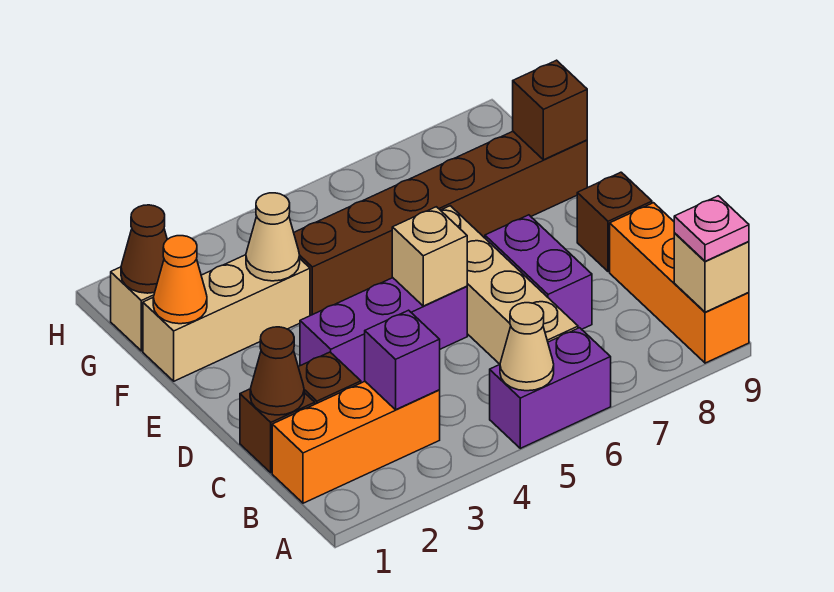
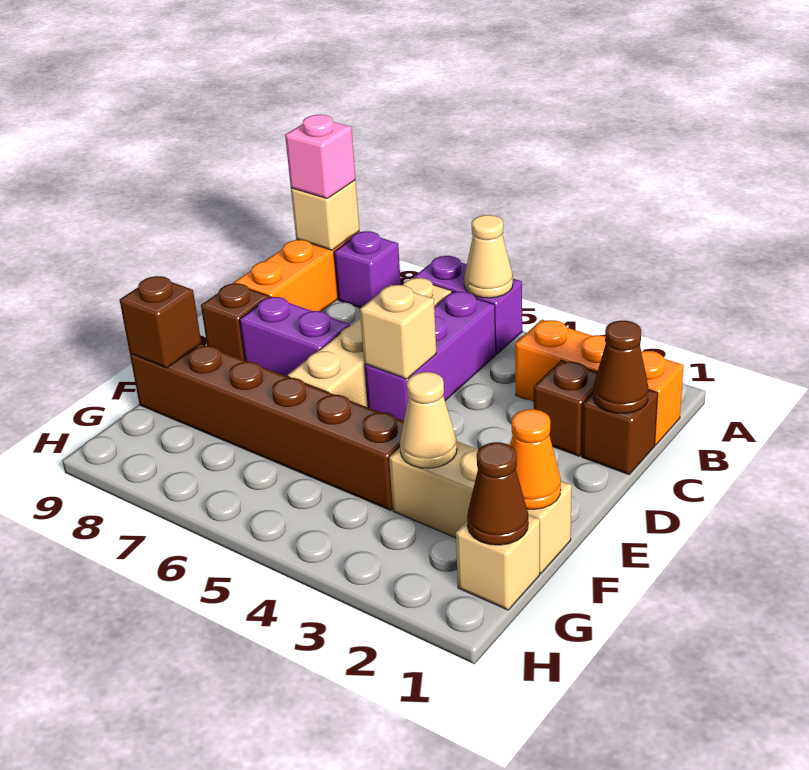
pink plate A9 level 3 -> pink brick A9 level 3
purple brick B3 level 2 -> purple brick A8 level 1
purple brick C7:D7 level 1 -> purple brick D7:D8 level 1
purple brick D3:D5 level 1 -> purple brick B5:D5 level 1

